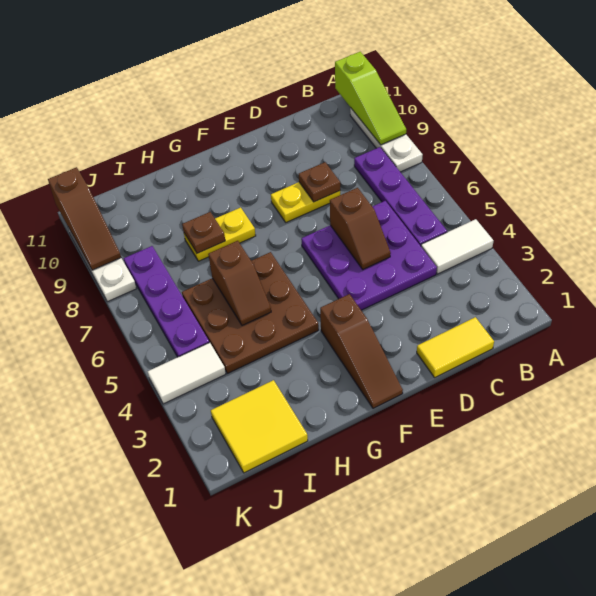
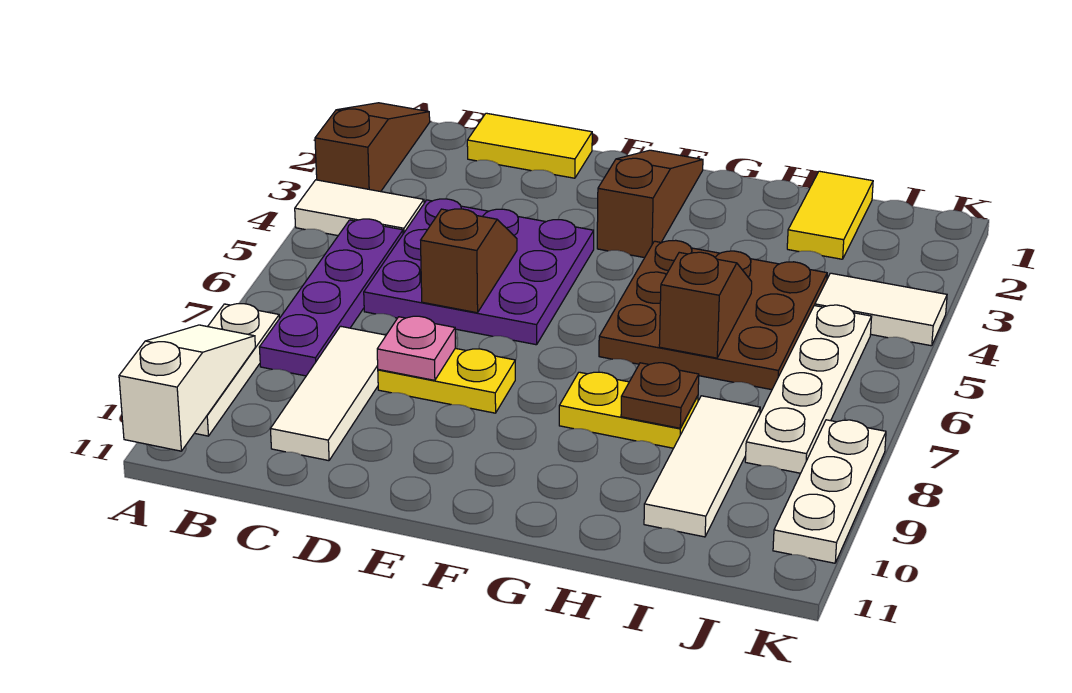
lime slope A9:A11 level 2 top 11 -> white slope A9:A11 level 2 top 11
none -> white tile C8:C10 level 1
brown plate D8 level 2 -> pink plate D8 level 2
yellow tile I1:J2 level 1 -> yellow tile I1:I2 level 1
none -> white tile I8:I10 level 1
purple plate J5:J8 level 1 -> white plate J5:J8 level 1
brown slope K9:K11 level 2 top 11 -> brown slope A1:A3 level 1 top 3

